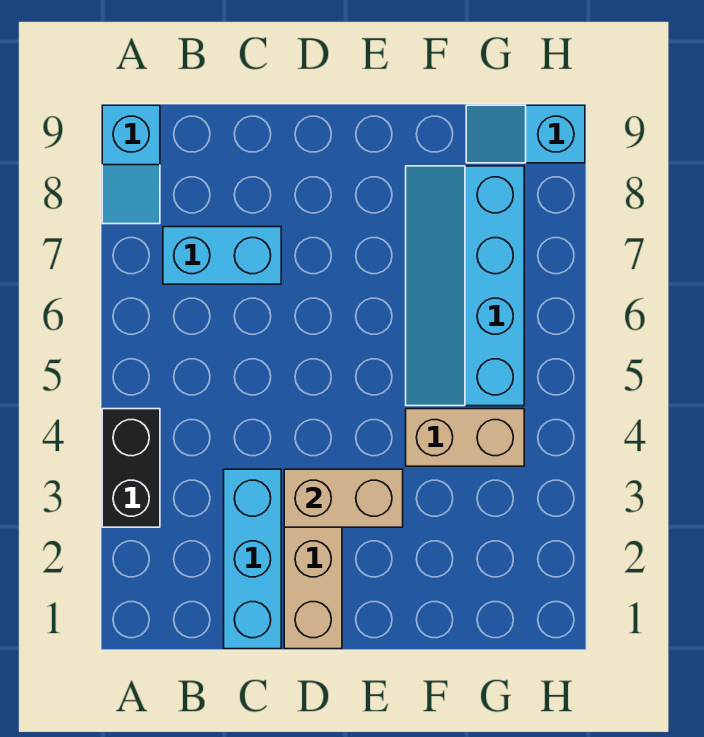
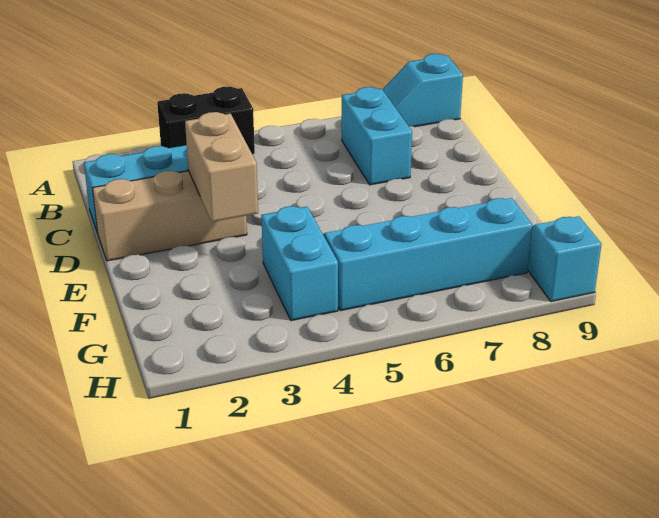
tan brick F4:G4 level 1 -> cyan brick F4:G4 level 1

